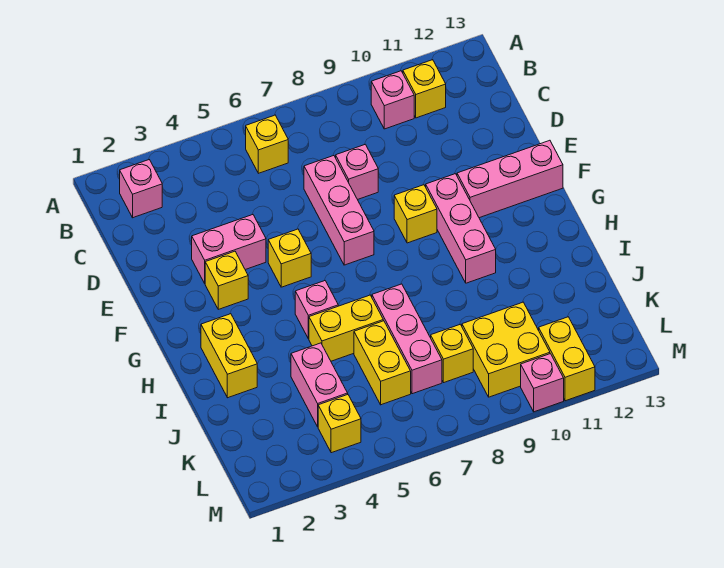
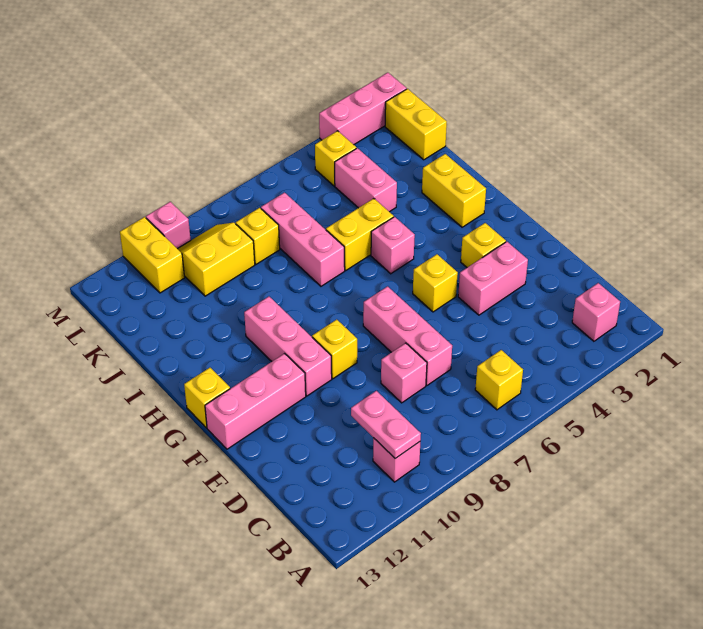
none -> pink plate B10:C10 level 2
yellow brick B11 level 1 -> yellow brick G13 level 1
yellow brick J6:K6 level 1 -> yellow brick K1:L1 level 1
yellow brick K9:L10 level 1 -> yellow slope K9:L10 level 1 top K
none -> pink brick M1:M3 level 1

